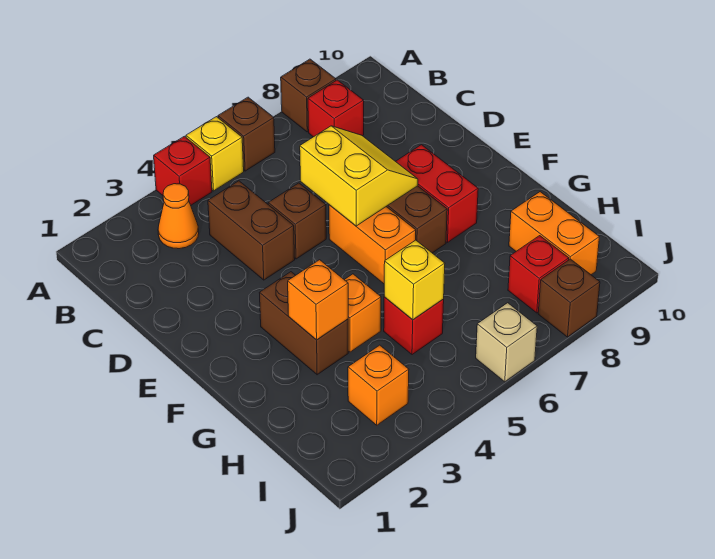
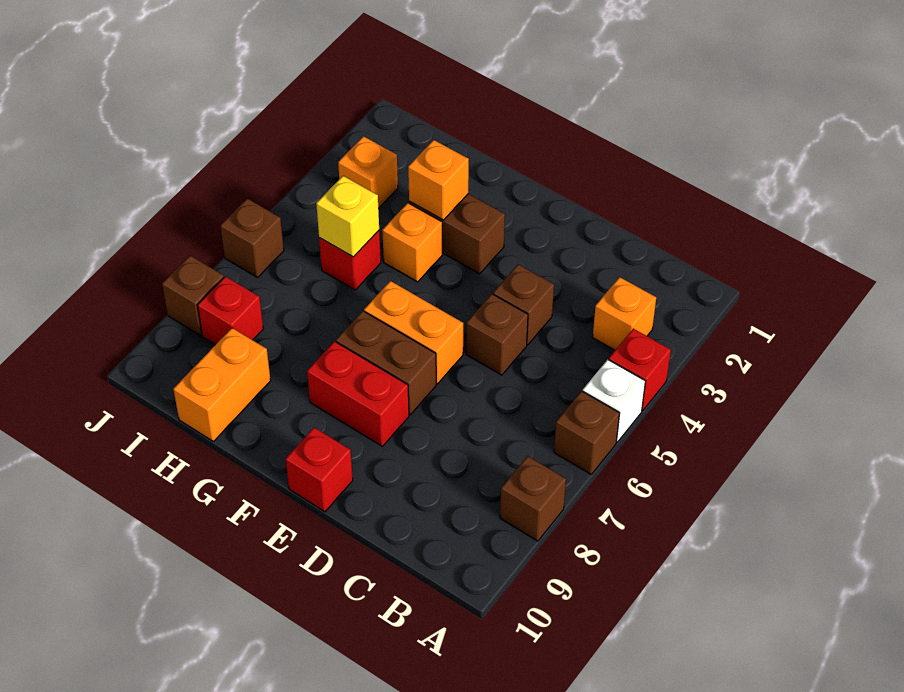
yellow brick A5 level 1 -> white brick A5 level 1
orange cone B3 level 1 -> orange brick B3 level 1
red brick B8 level 1 -> red brick E10 level 1
brown brick C4:D4 level 1 -> brown brick D4 level 1
yellow slope D6:E7 level 2 top 6 -> none
orange brick H9:I9 level 1 -> orange brick H9:H10 level 1
tan brick J6 level 1 -> brown brick J6 level 1

